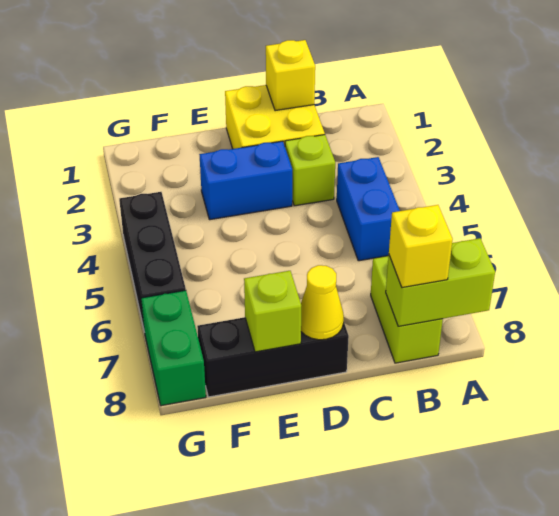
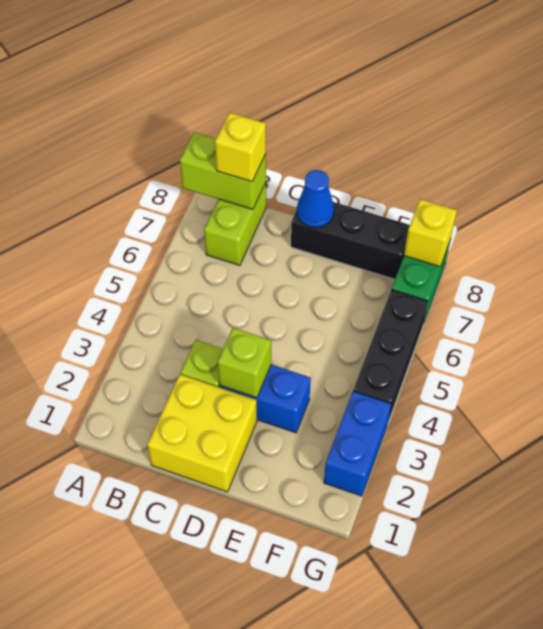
blue brick B4:B5 level 1 -> blue brick G2:G3 level 1
yellow brick C1 level 2 -> yellow brick G8 level 2
yellow cone D8 level 2 -> blue cone D8 level 2
lime brick E8 level 2 -> lime brick D3 level 2

